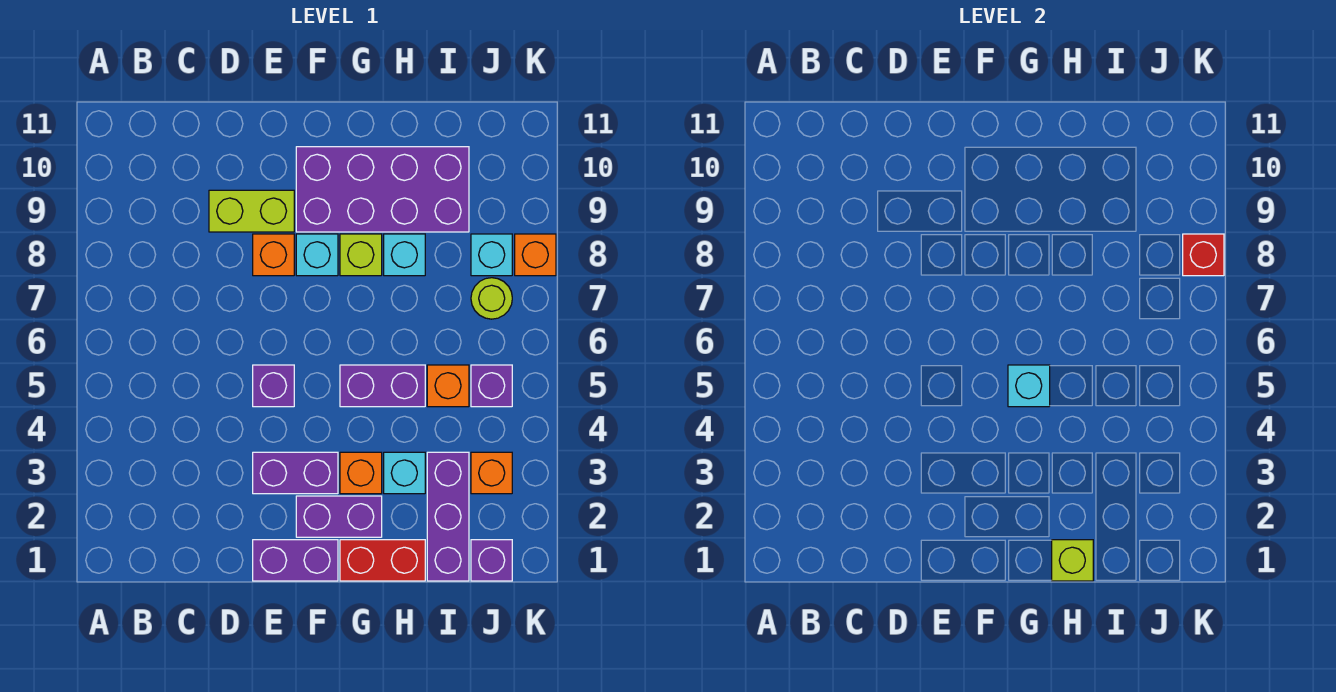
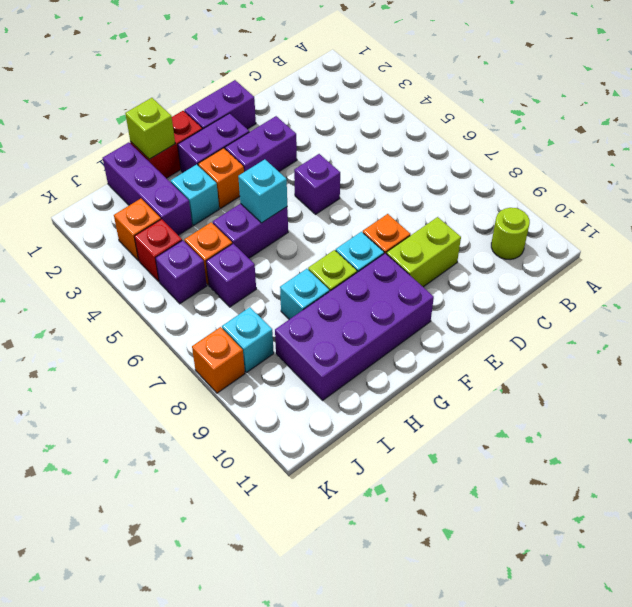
purple brick J1 level 1 -> purple brick I6 level 1
lime round brick J7 level 1 -> lime round brick B10 level 1
red brick K8 level 2 -> red brick J4 level 1

